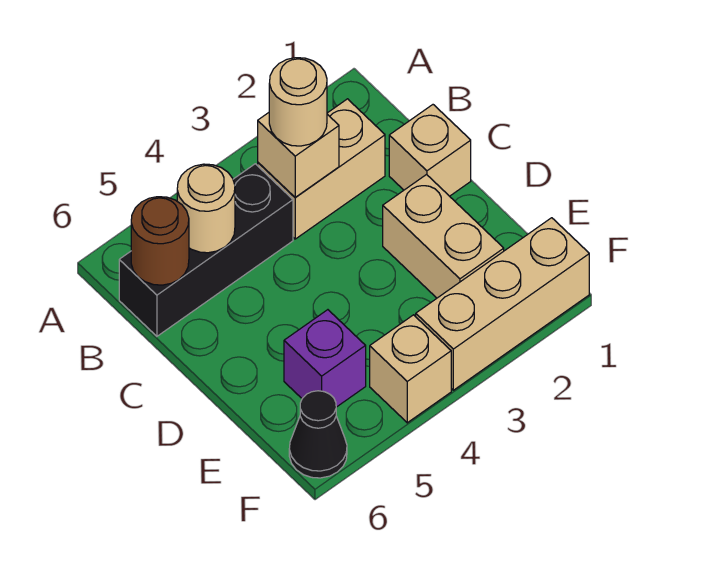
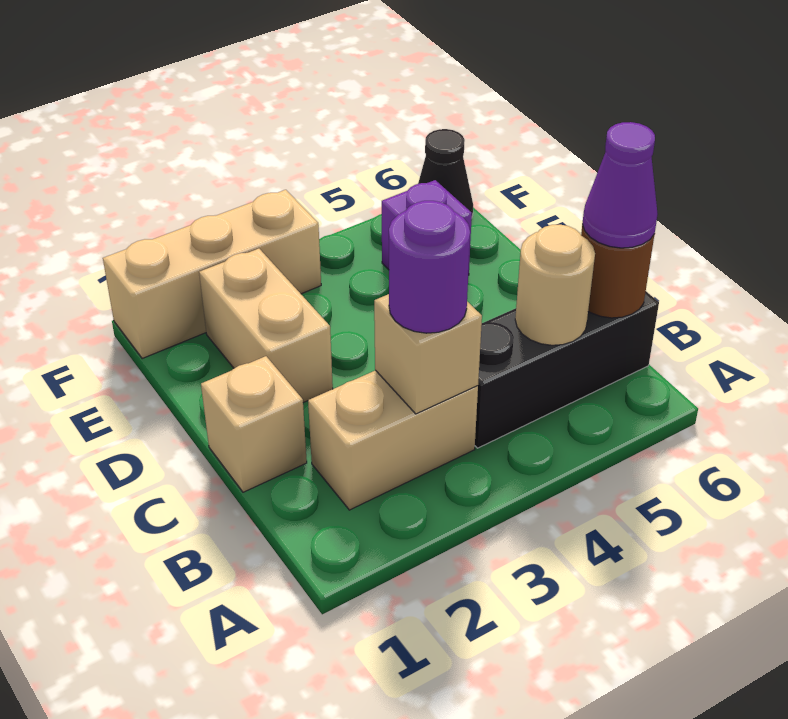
tan round brick B3 level 3 -> purple round brick B3 level 3
none -> purple cone B6 level 3
tan brick F4 level 1 -> none

